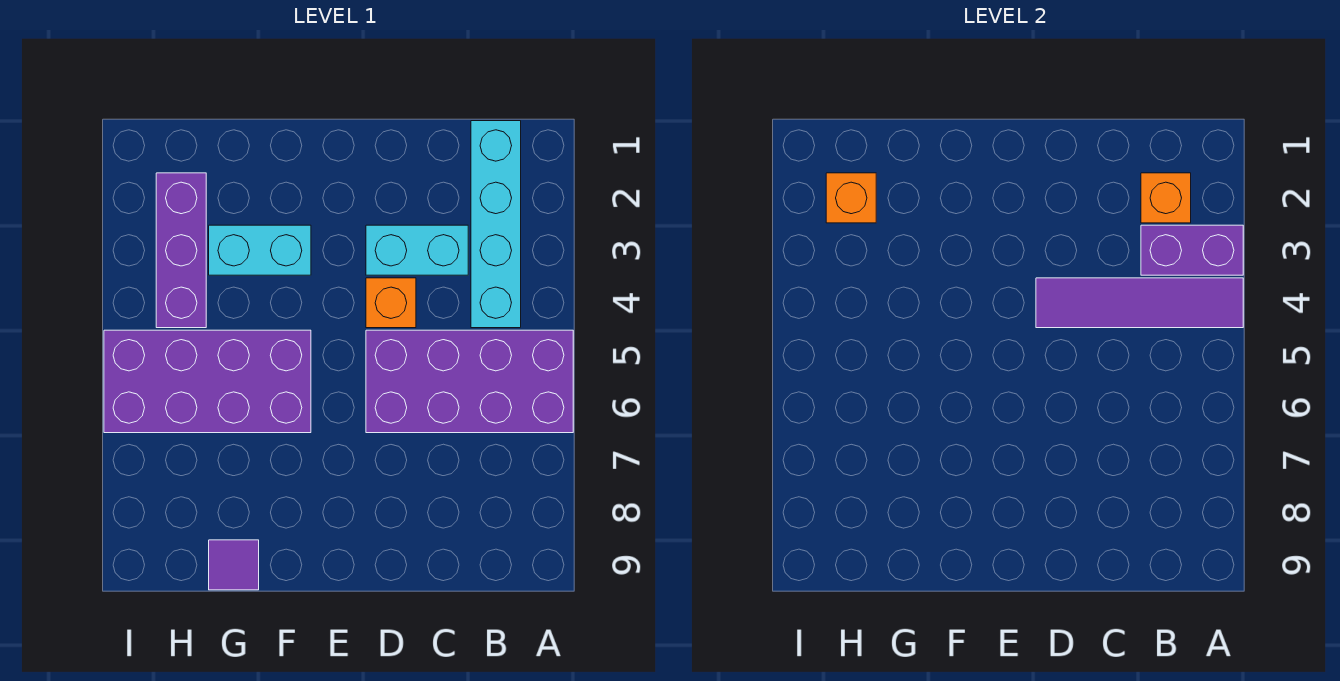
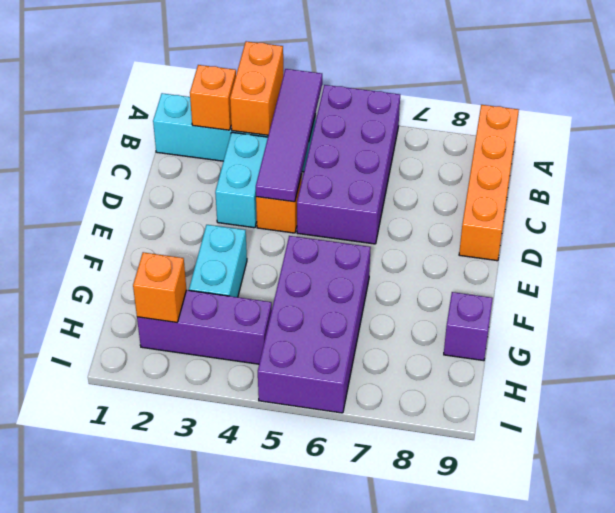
purple brick A3:B3 level 2 -> orange brick A3:B3 level 2
none -> orange brick A9:D9 level 1
purple tile G9 level 1 -> purple brick G9 level 1

